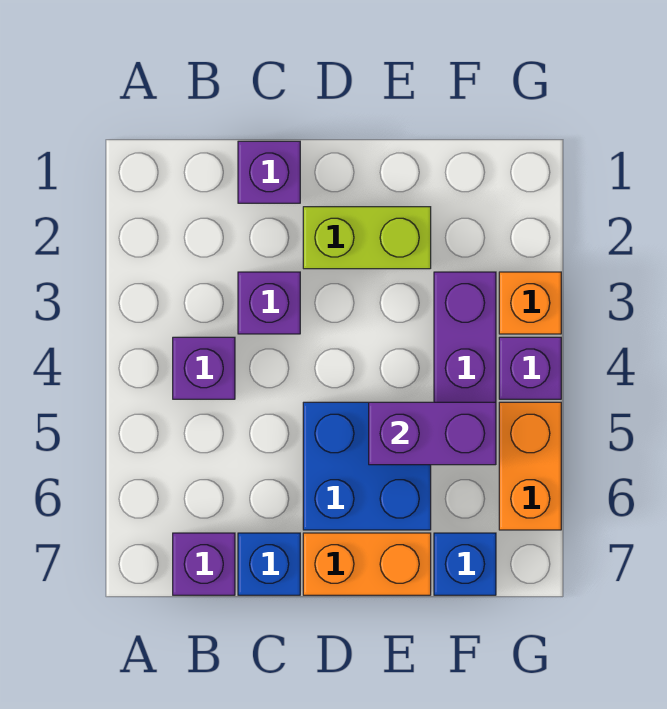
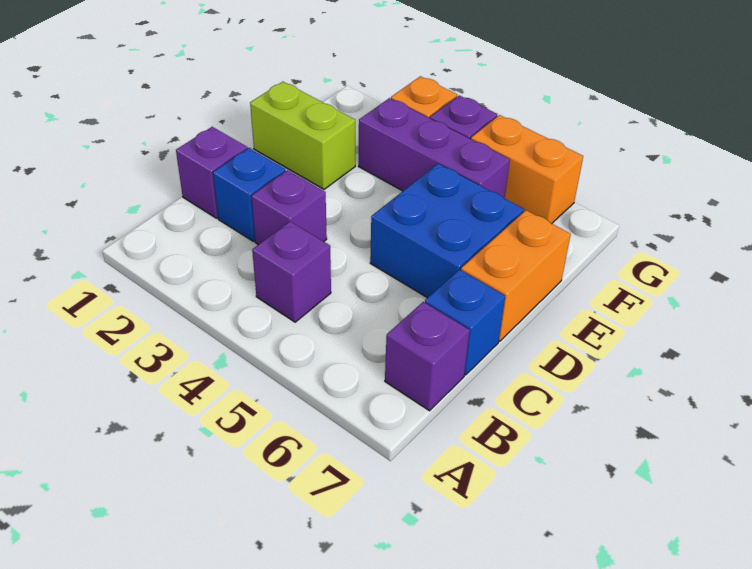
lime brick D2:E2 level 1 -> lime brick E1:E2 level 1
purple brick E5:F5 level 2 -> none
blue brick F7 level 1 -> blue brick C2 level 1

